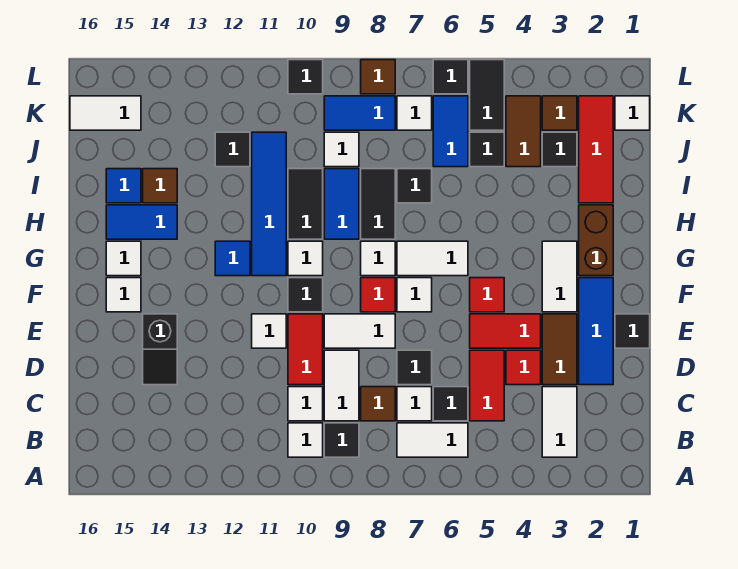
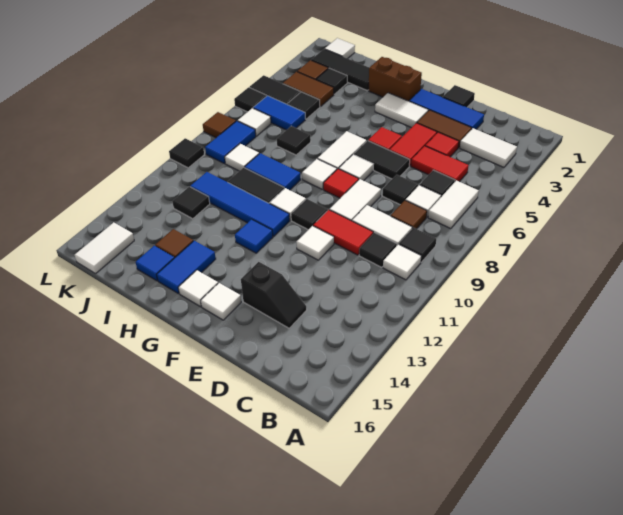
white tile C10 level 1 -> black tile C10 level 1
black tile H8:I8 level 1 -> black tile E6:F6 level 1
red tile I2:K2 level 1 -> black tile I2:K2 level 1

